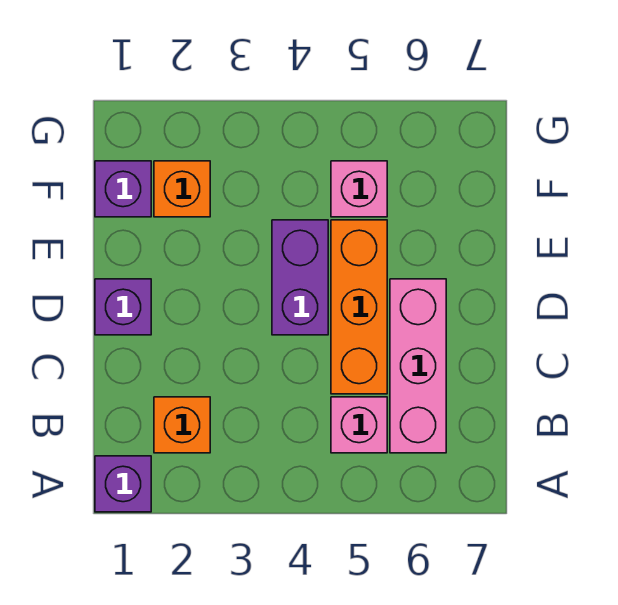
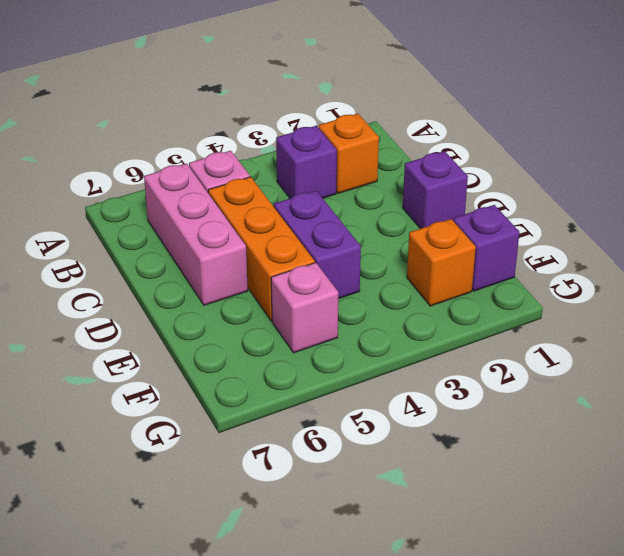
purple brick A1 level 1 -> purple brick B3 level 1

